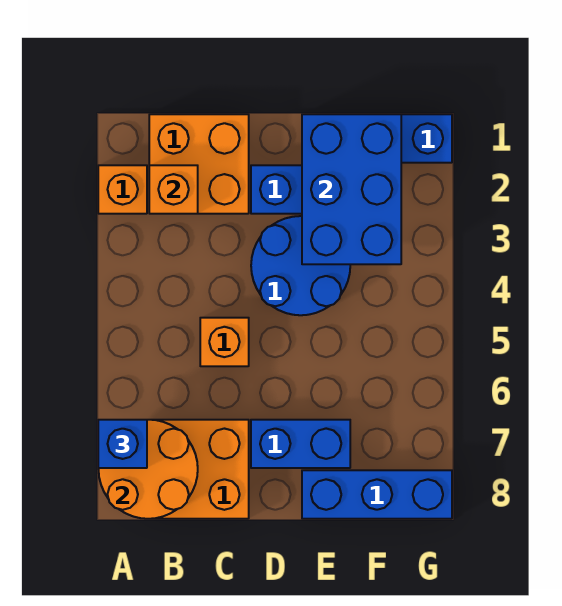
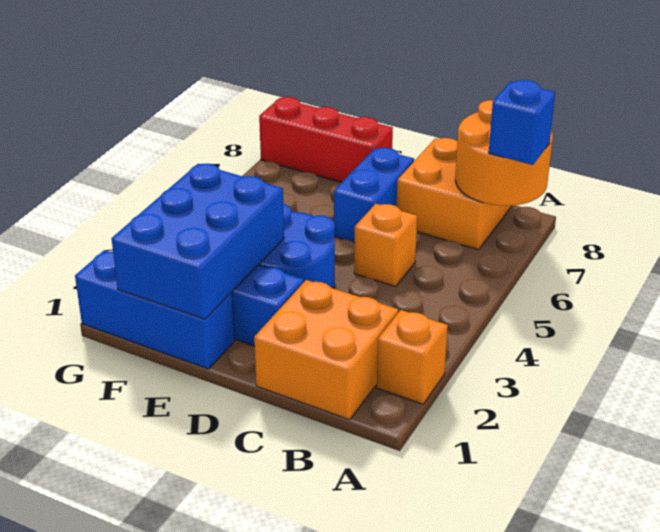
orange brick B2 level 2 -> none
blue brick D7:E7 level 1 -> blue brick D6:D7 level 1
blue brick E8:G8 level 1 -> red brick E8:G8 level 1

